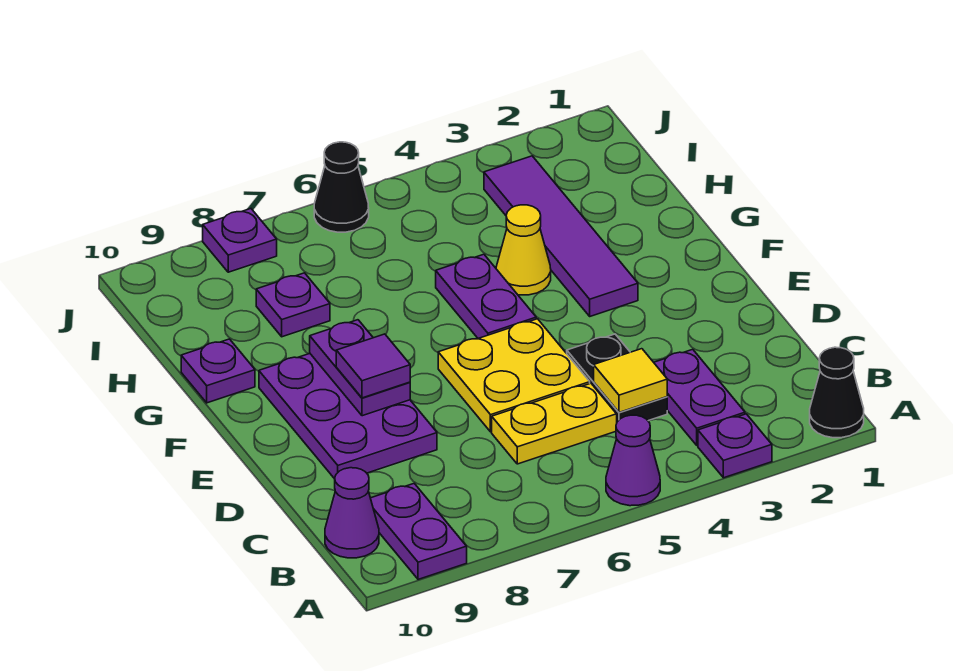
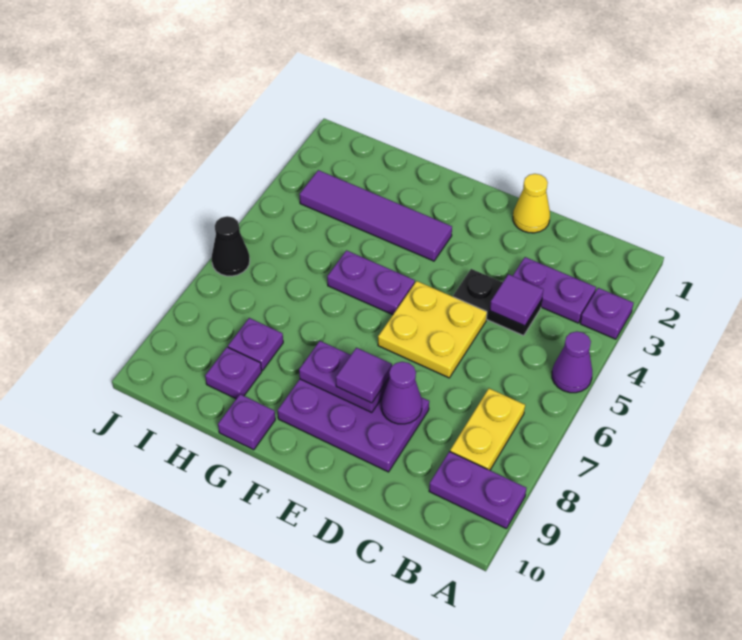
black cone A1 level 1 -> none
purple cone B10 level 1 -> purple cone D8 level 2
yellow tile C4 level 2 -> purple tile C4 level 2
yellow plate C5:C6 level 1 -> yellow plate B7:B8 level 1
yellow cone G4 level 1 -> yellow cone D1 level 1
purple plate J8 level 1 -> purple plate H9 level 1

